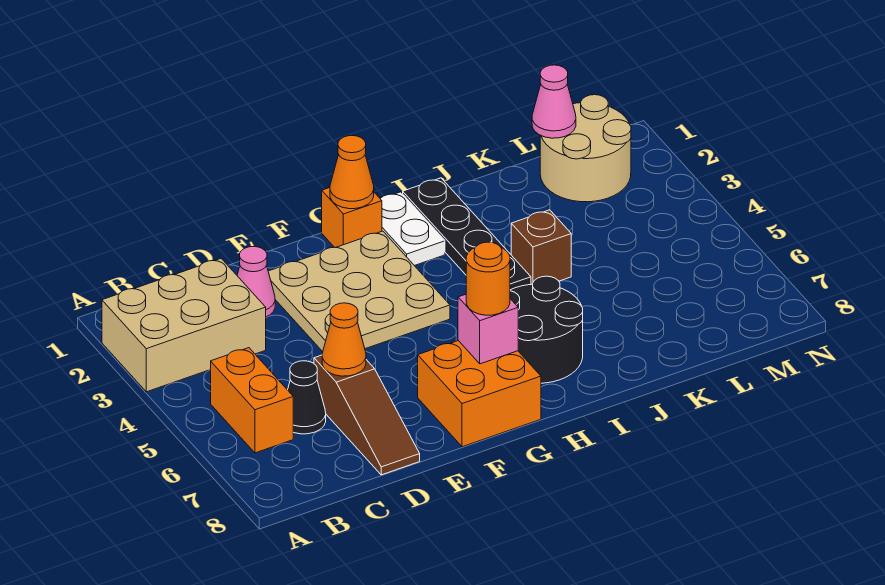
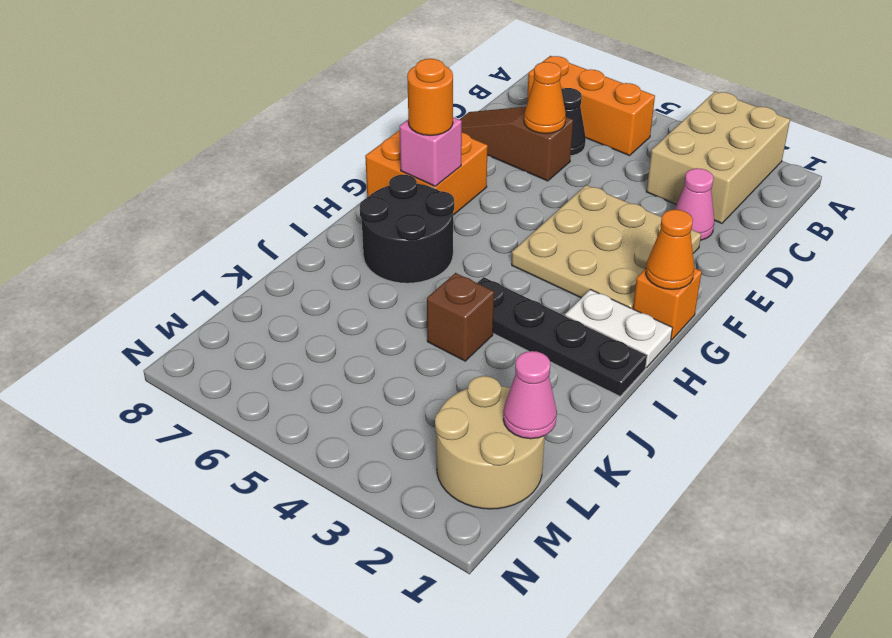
orange brick B5:B6 level 1 -> orange brick B5:B7 level 1

